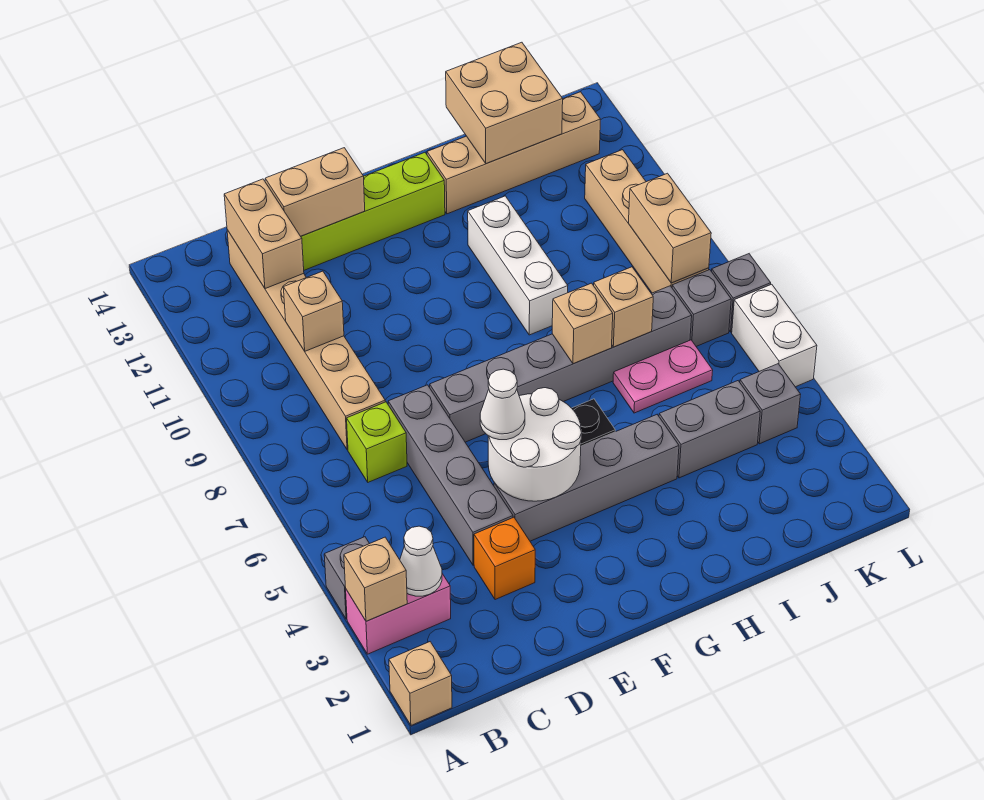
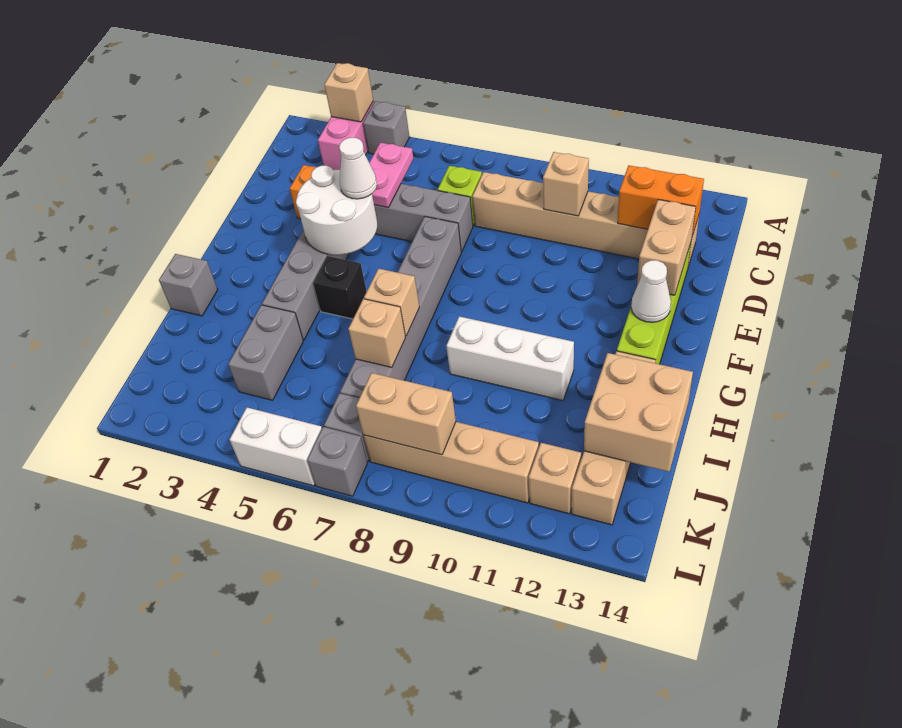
tan brick A1 level 1 -> tan brick K12 level 1
white cone B3 level 2 -> white cone F13 level 2
tan brick C12:C13 level 2 -> orange brick C12:C13 level 2
pink plate I6:J6 level 1 -> pink plate C5:D5 level 2
grey brick K4 level 1 -> grey brick H1 level 1

